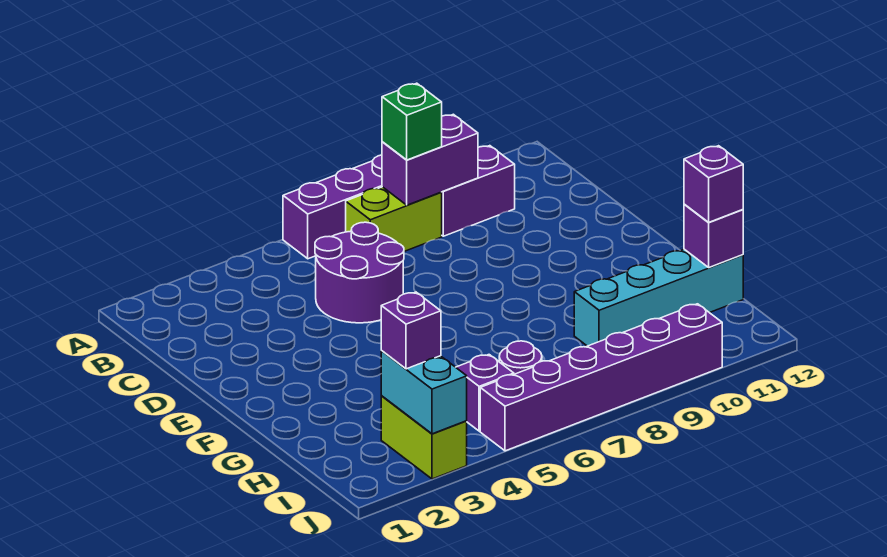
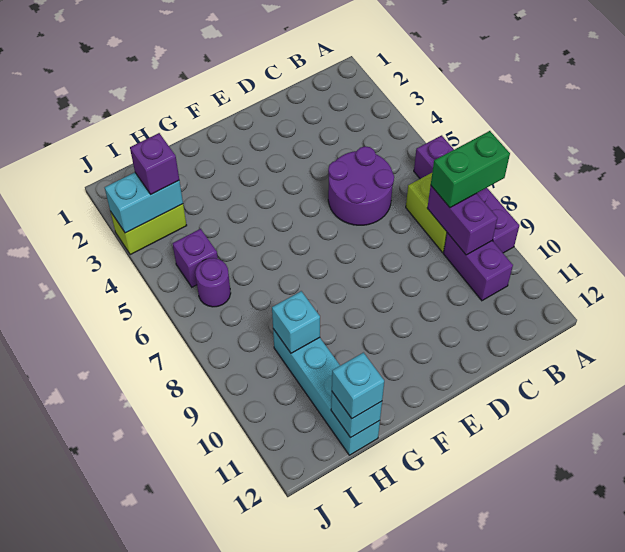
green brick B8 level 3 -> green brick A8:B8 level 3
none -> cyan brick H9 level 2
purple brick H12 level 2 -> cyan brick H12 level 2
purple brick H12 level 3 -> cyan brick H12 level 3
purple brick J5:J10 level 1 -> none

